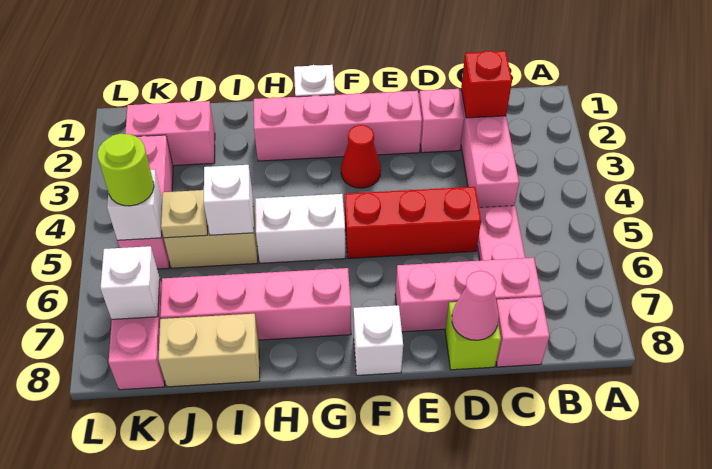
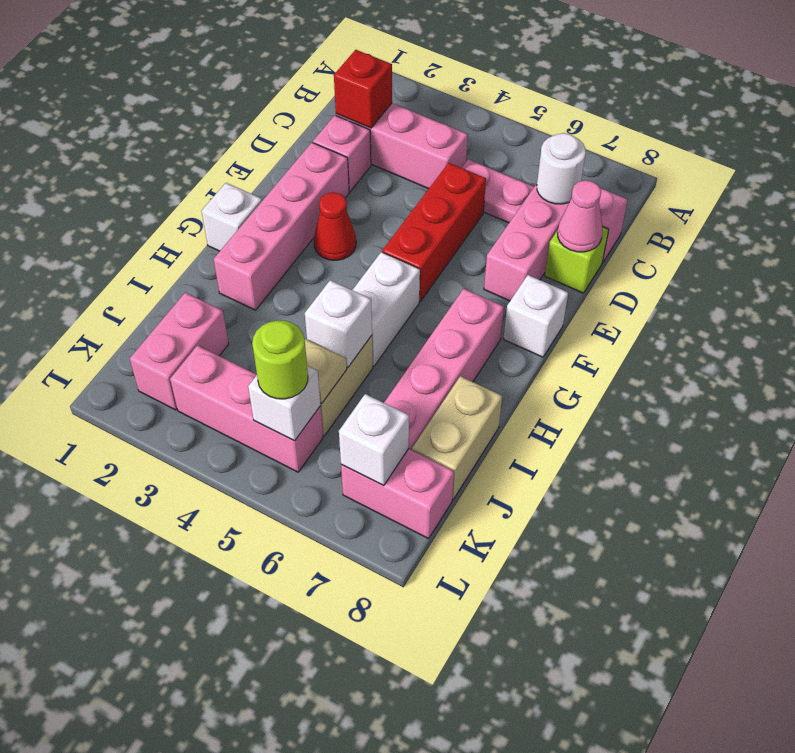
none -> white round brick C7 level 2

